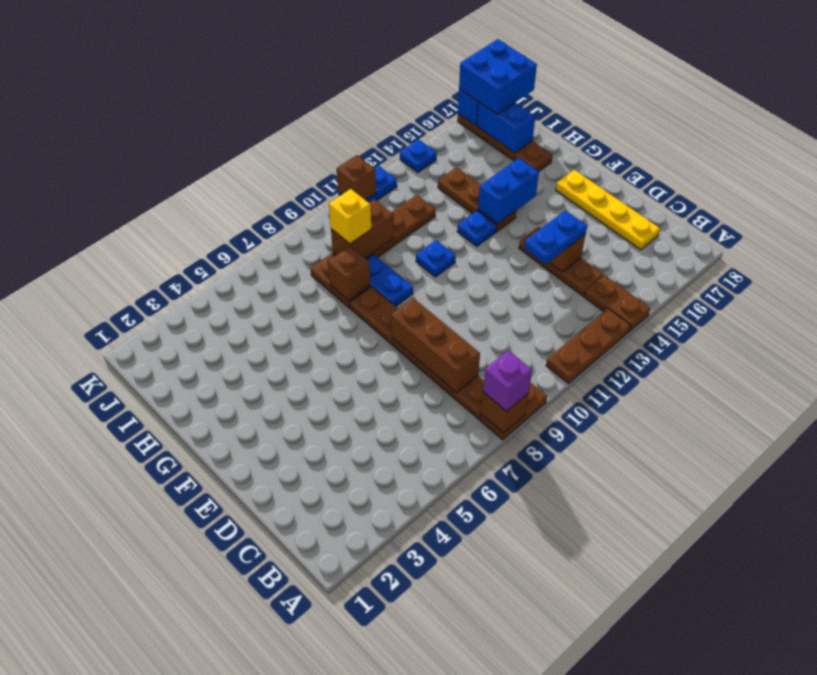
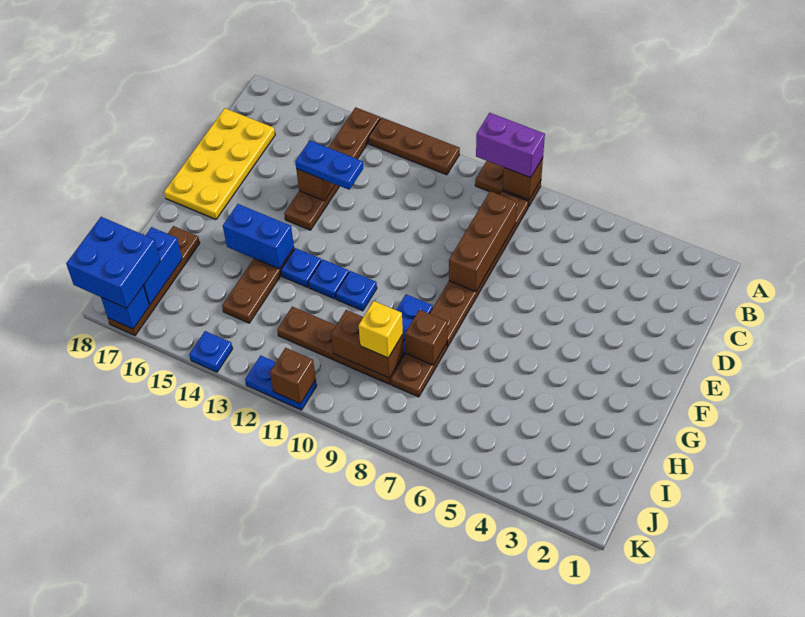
purple brick A8 level 3 -> purple brick A8:A9 level 3
yellow plate C17:F17 level 1 -> yellow plate C17:F18 level 1
none -> blue plate G12 level 1

